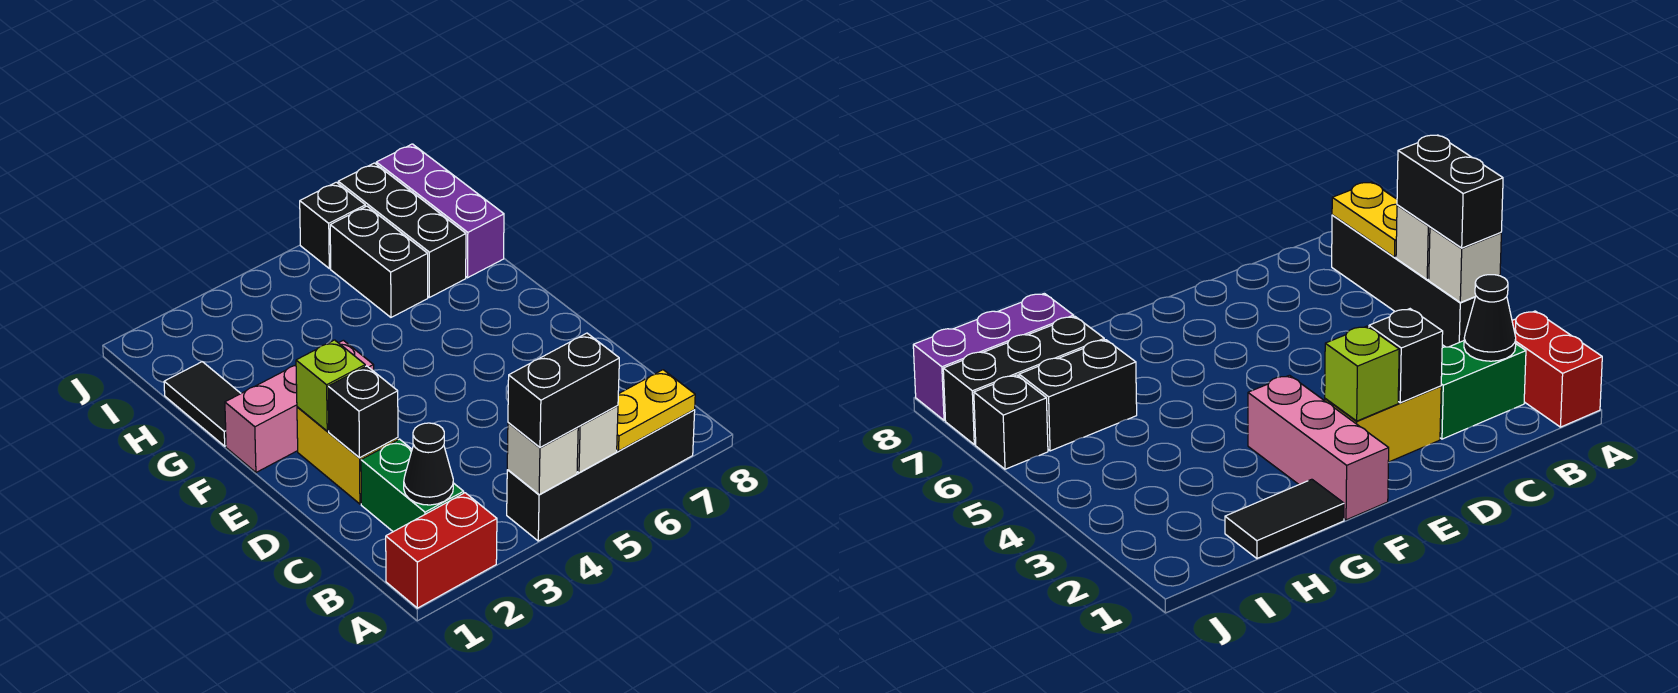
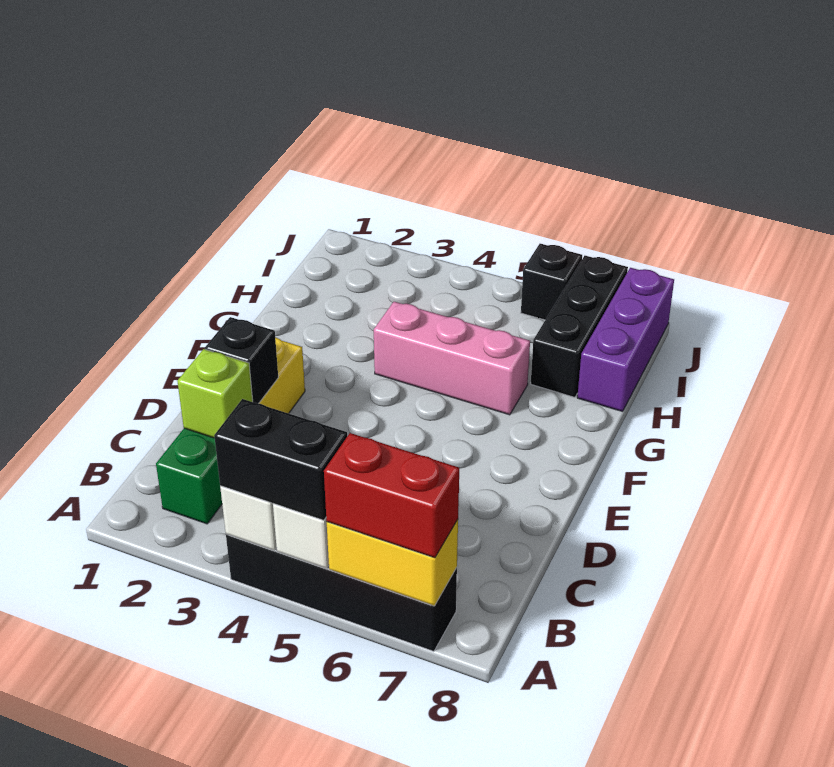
red brick A1:A2 level 1 -> red brick A6:A7 level 3
yellow plate A6:A7 level 2 -> yellow brick A6:A7 level 2
black cone B2 level 2 -> none
lime brick E2 level 2 -> lime brick C2 level 2
pink brick F1:F3 level 1 -> pink brick G4:G6 level 1
black tile G1:H1 level 1 -> none
black brick H6:I6 level 1 -> none

